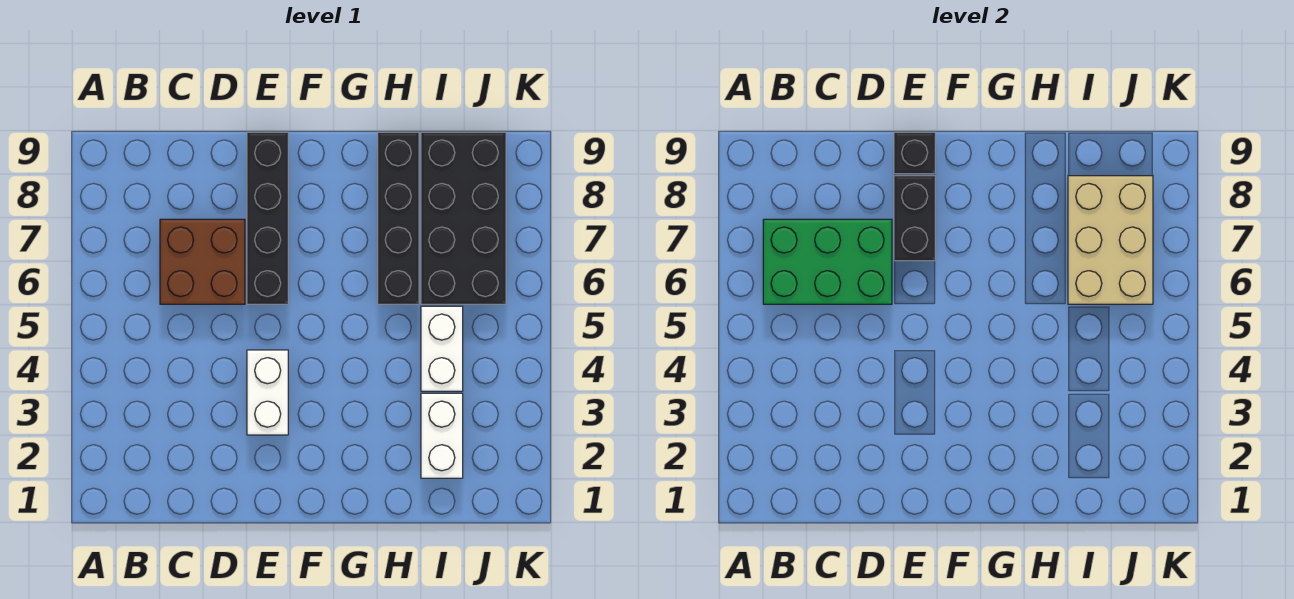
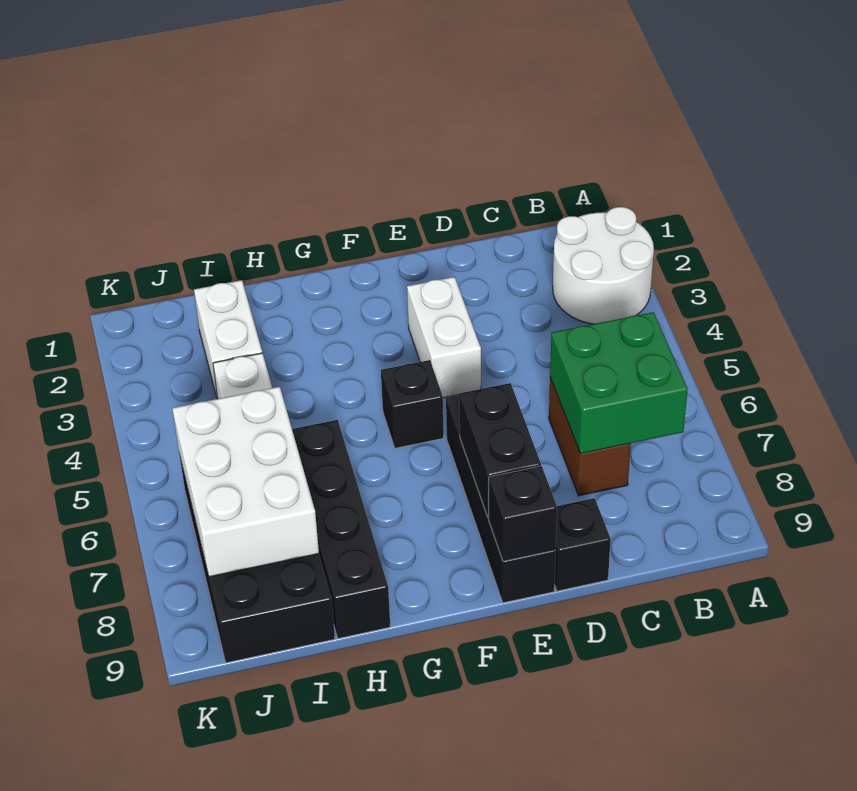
none -> white round brick A2:B3 level 1
green brick B6:D7 level 2 -> green brick B6:C7 level 2
brown brick C6:D7 level 1 -> brown brick C6:C7 level 1
none -> black brick D9 level 1
none -> black brick F5 level 1
tan brick I6:J8 level 2 -> white brick I6:J8 level 2

